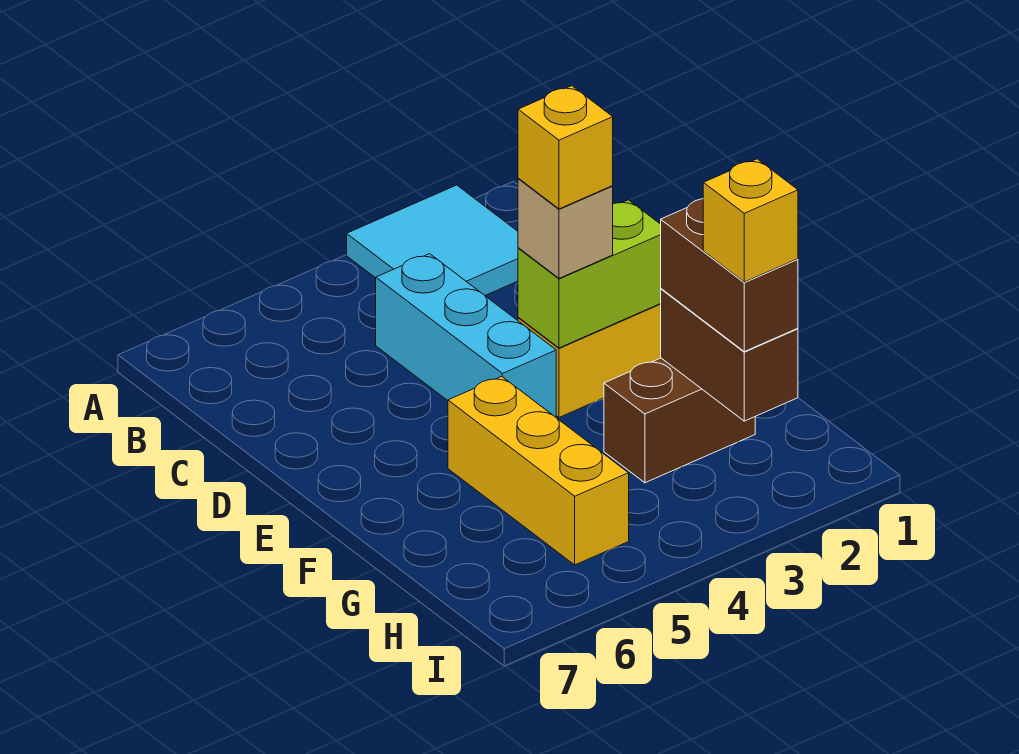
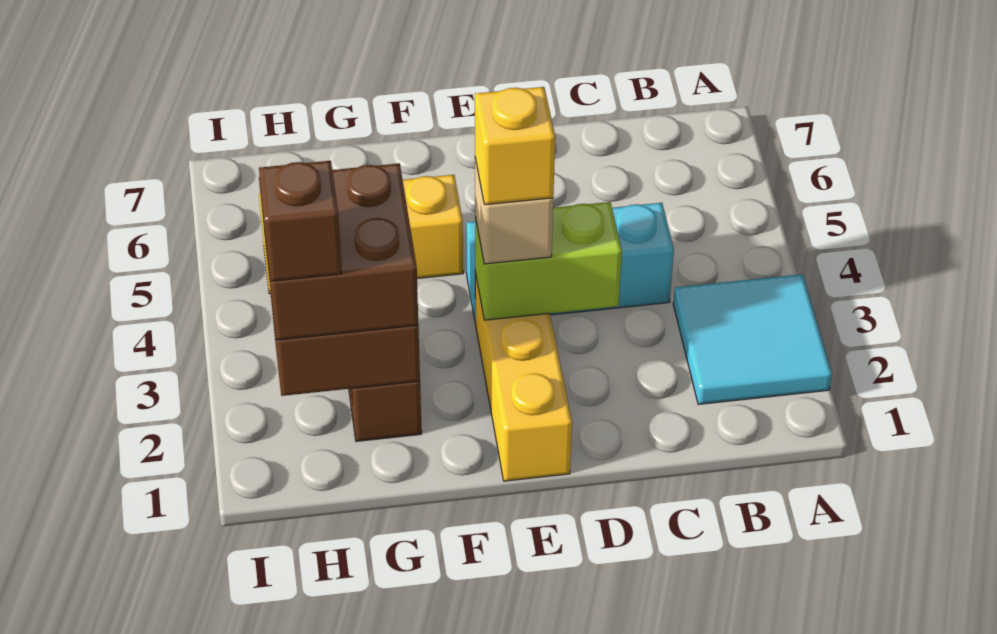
lime brick E2:E3 level 2 -> lime brick D3:E3 level 2
brown brick G2:H2 level 3 -> brown brick G2:H3 level 3
yellow brick H2 level 4 -> brown brick H2 level 4

